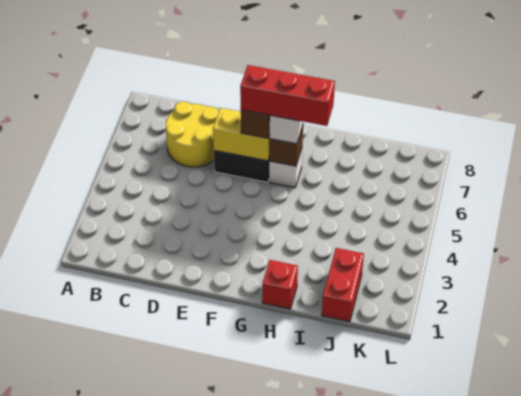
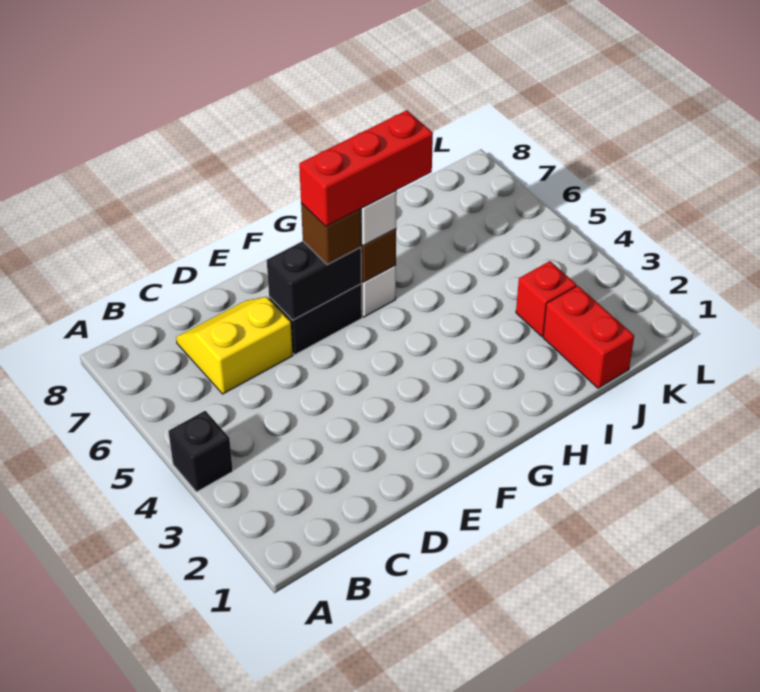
none -> black brick A4 level 1
yellow round brick C6:D7 level 1 -> yellow slope C6:D7 level 1 top 6
yellow brick E6:F6 level 2 -> black brick E6:F6 level 2
red brick H1 level 1 -> red brick J3 level 1

